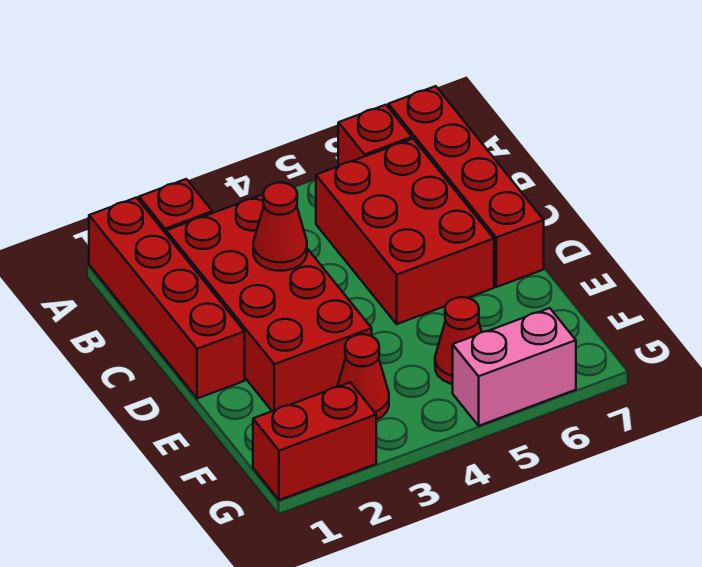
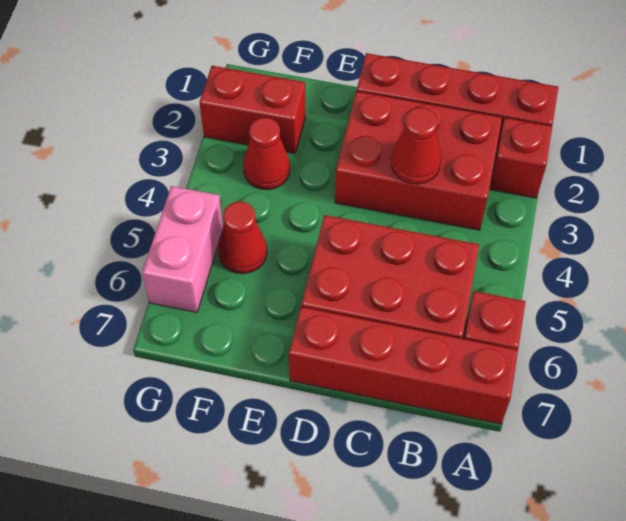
red brick B2:E3 level 1 -> red brick B2:D3 level 1
red brick G1:G2 level 1 -> red brick F2:G2 level 1

